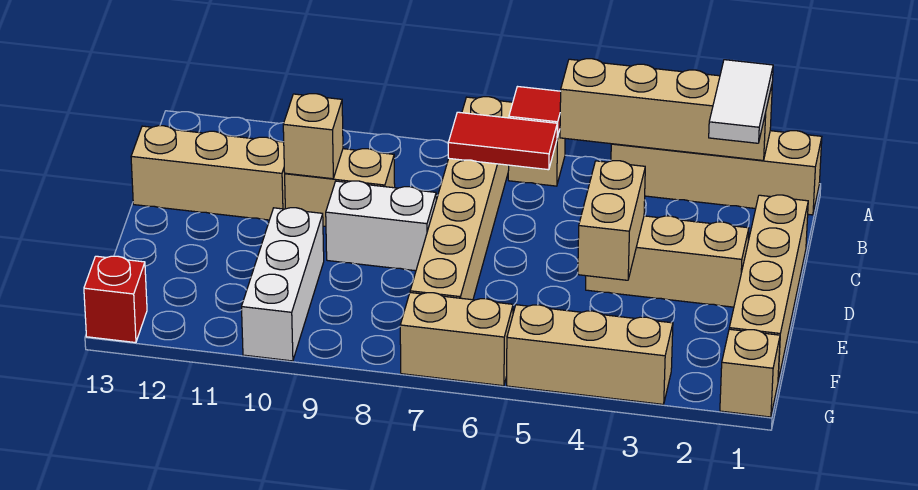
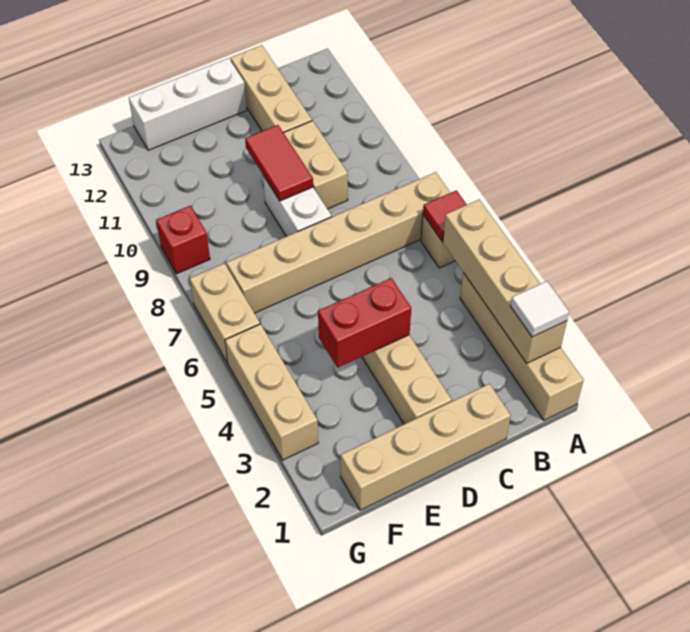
white tile A2:B2 level 3 -> white tile A2 level 3
red tile B6:B7 level 2 -> red tile D9:D10 level 2
tan brick C10 level 2 -> none
tan brick D4:E4 level 2 -> red brick D4:E4 level 2
white brick E10:G10 level 1 -> white brick D13:F13 level 1
tan brick G1 level 1 -> none
red brick G13 level 1 -> red brick G9 level 1

